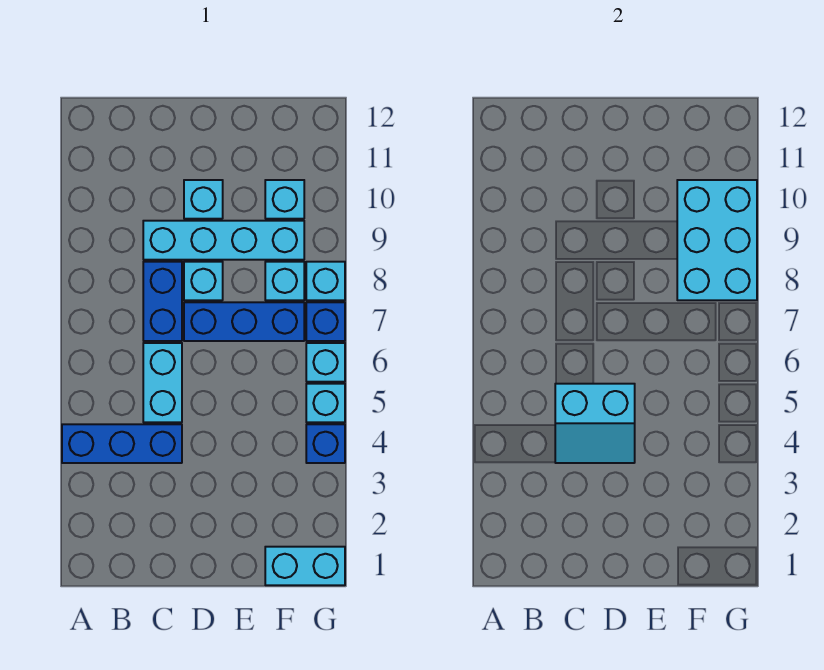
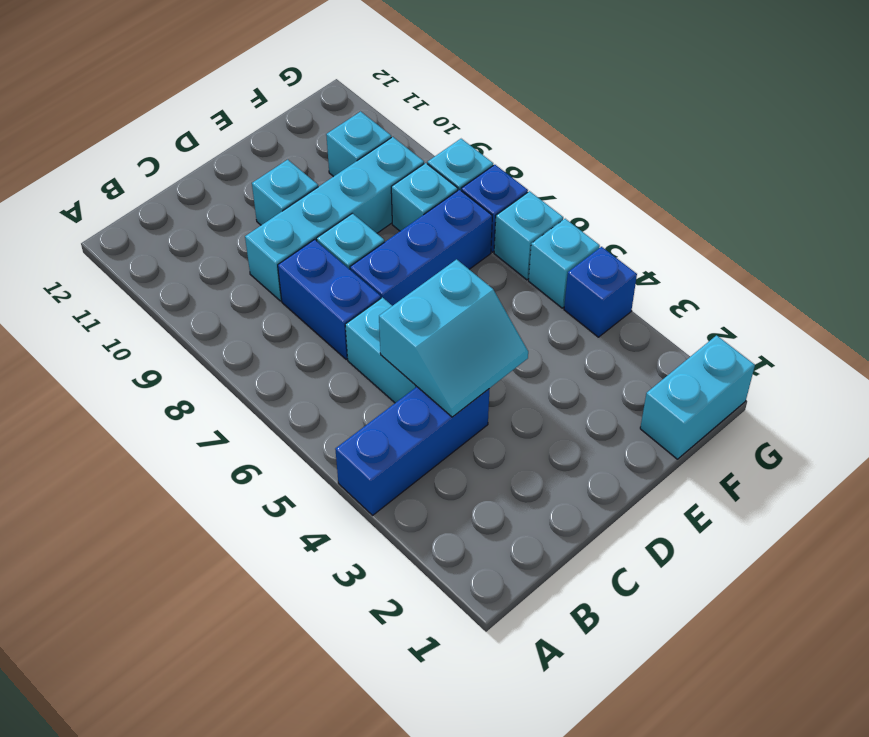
cyan brick F8:G10 level 2 -> none

